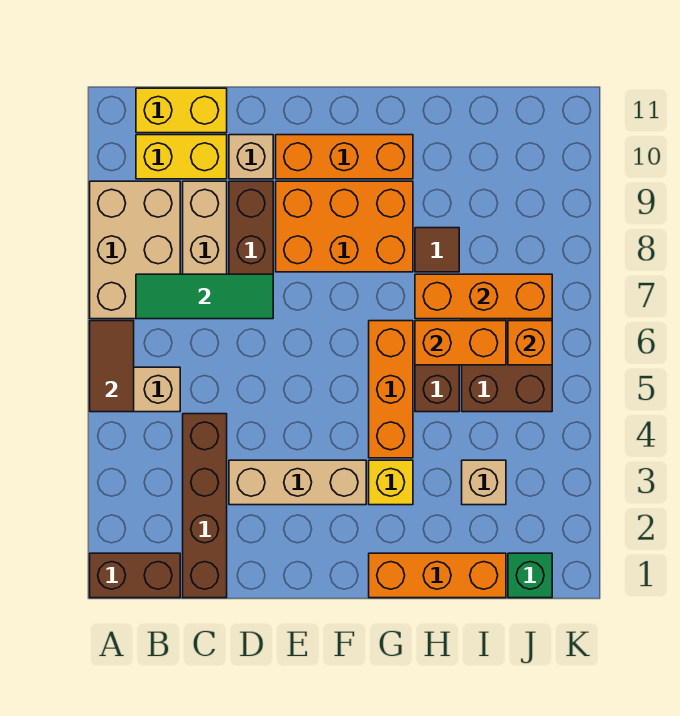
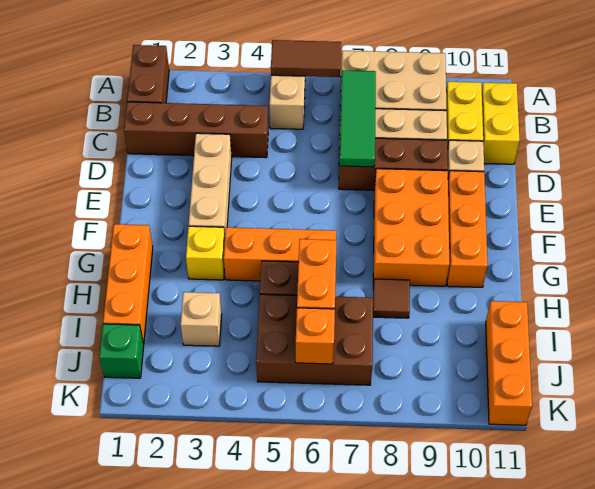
orange brick H7:J7 level 2 -> orange brick I11:K11 level 1

